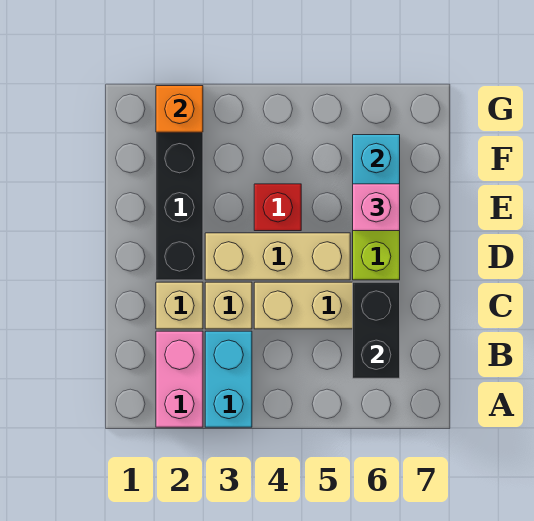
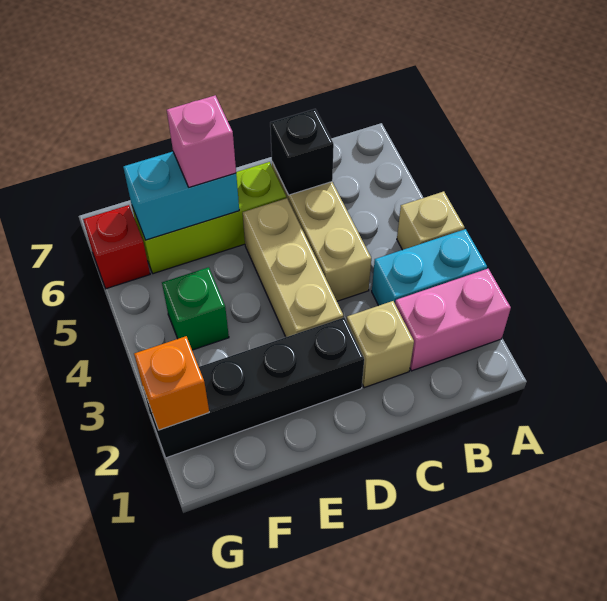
black brick B6:C6 level 2 -> black brick C6 level 2
tan brick C3 level 1 -> tan brick A4 level 1
red brick E4 level 1 -> red brick G6 level 1
none -> green brick F4 level 1

